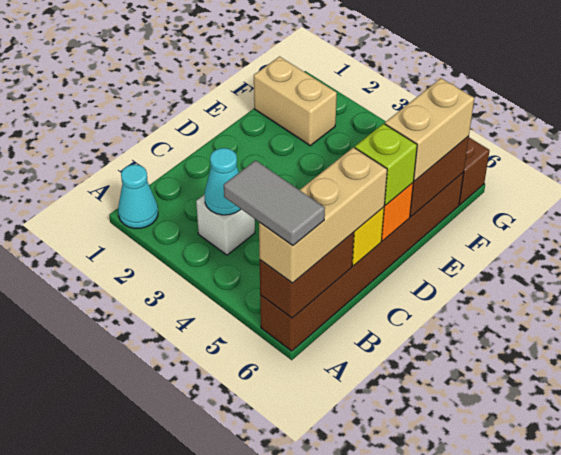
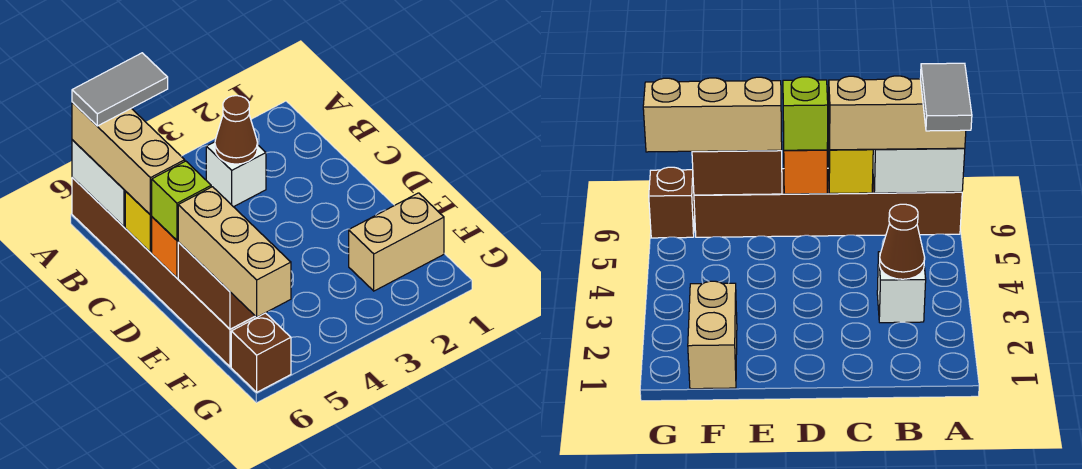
cyan cone A1 level 1 -> none
brown brick A6:B6 level 2 -> white brick A6:B6 level 2
cyan cone B3 level 2 -> brown cone B3 level 2
tan brick E6:F6 level 3 -> tan brick E6:G6 level 3

